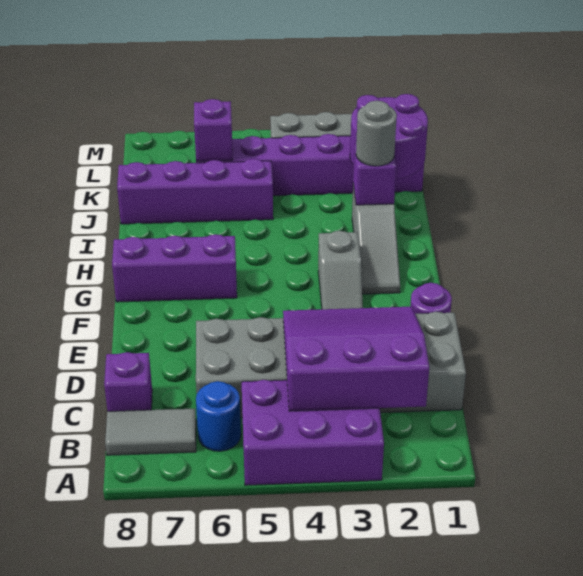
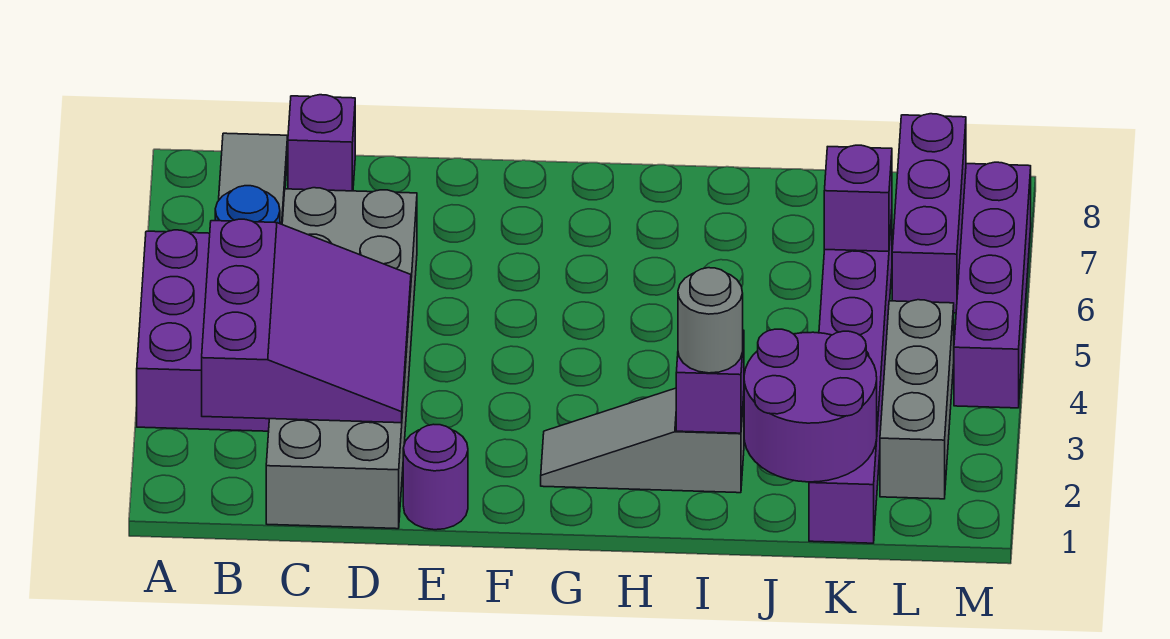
grey slope F3:G3 level 1 top G -> none
purple brick G6:G8 level 1 -> purple brick L6:L8 level 1
purple brick J5:J8 level 1 -> purple brick M4:M7 level 1

